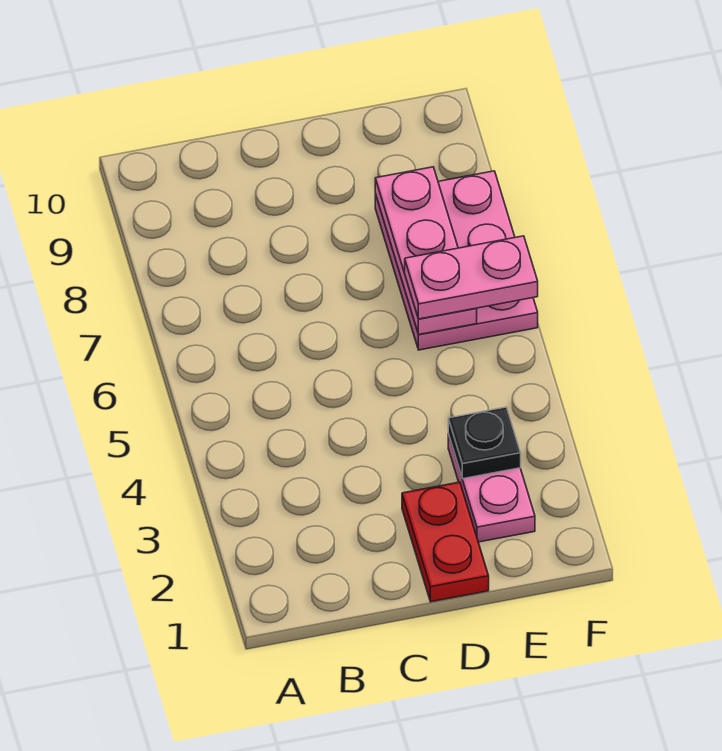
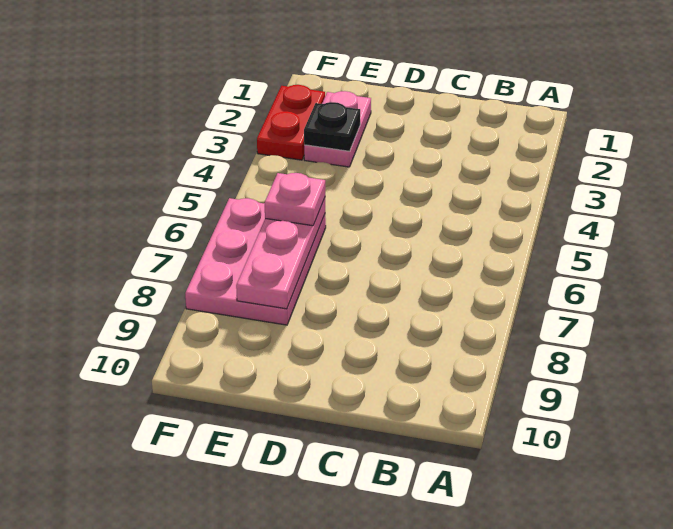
red plate D1:D2 level 1 -> red plate F2:F3 level 1
pink plate E6:F6 level 3 -> pink plate E6 level 3

